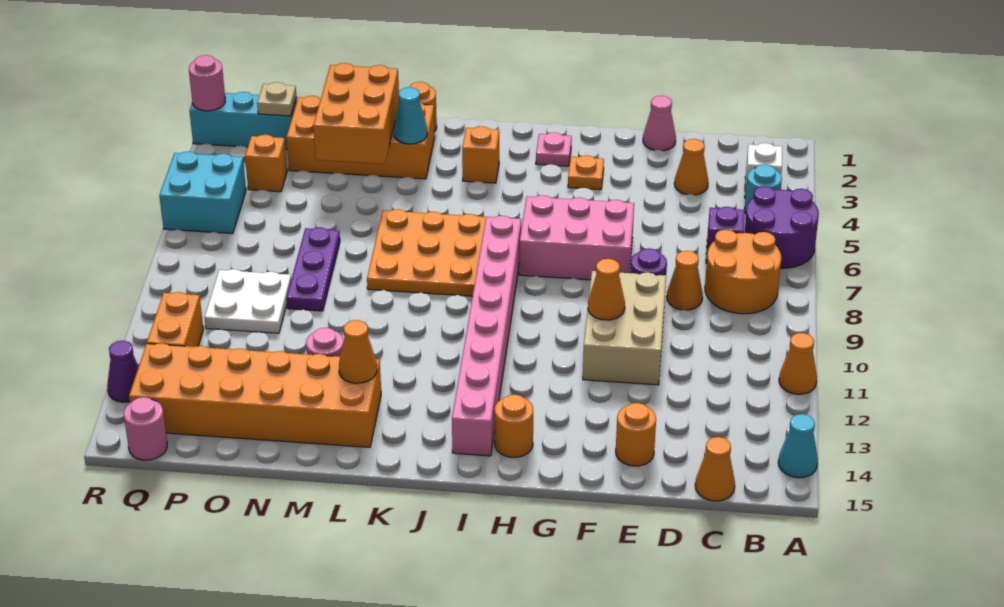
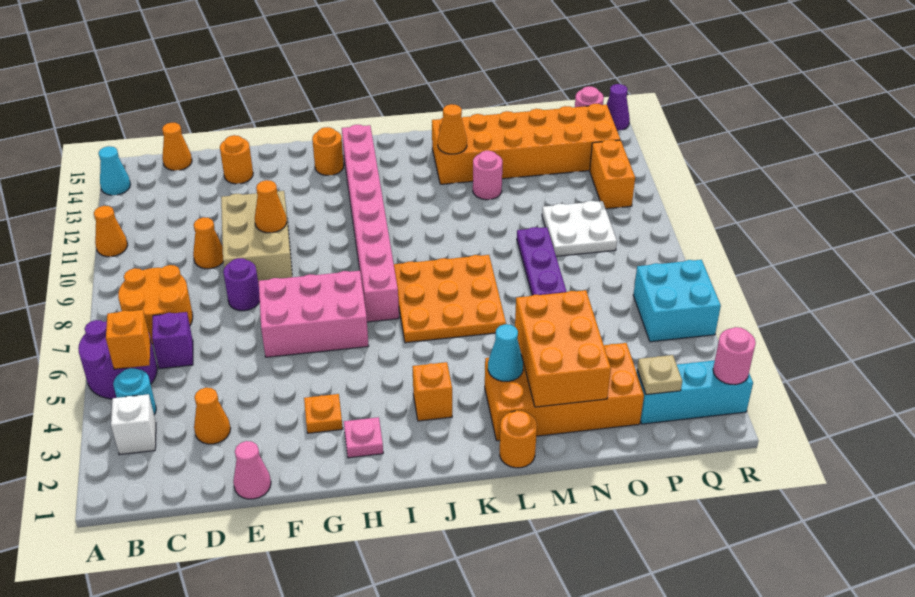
orange cone D8 level 1 -> orange cone D10 level 1
orange brick P4 level 1 -> orange brick B5 level 2
purple cone R13 level 1 -> purple cone R15 level 1

